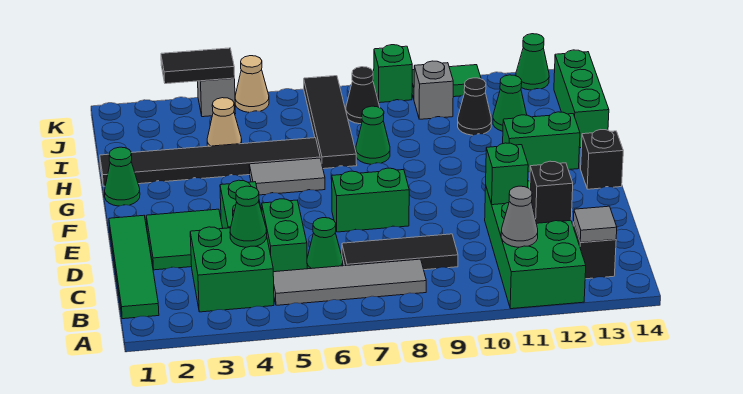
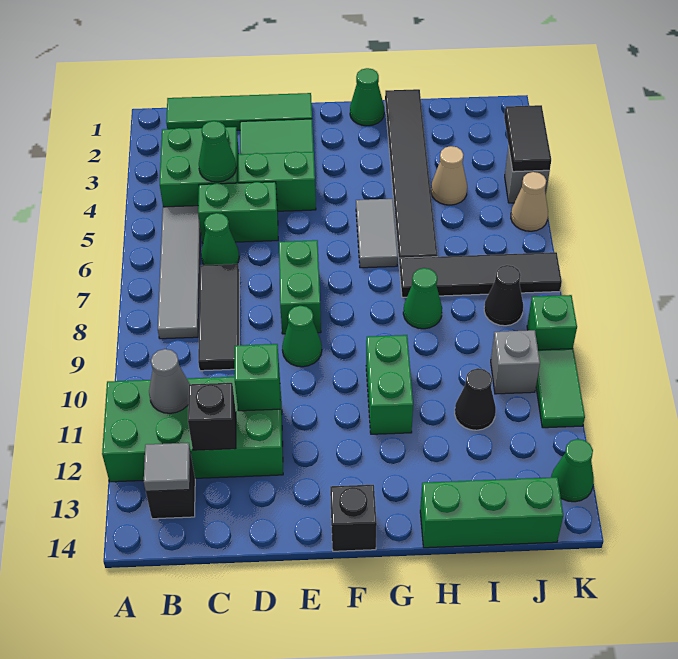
green brick G12:G13 level 1 -> green brick G10:G11 level 1
green cone I12 level 1 -> green cone E9 level 1

